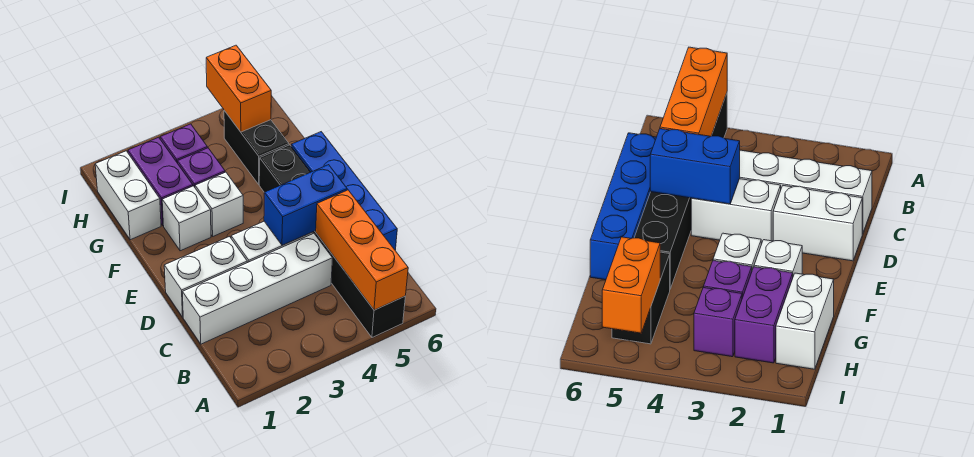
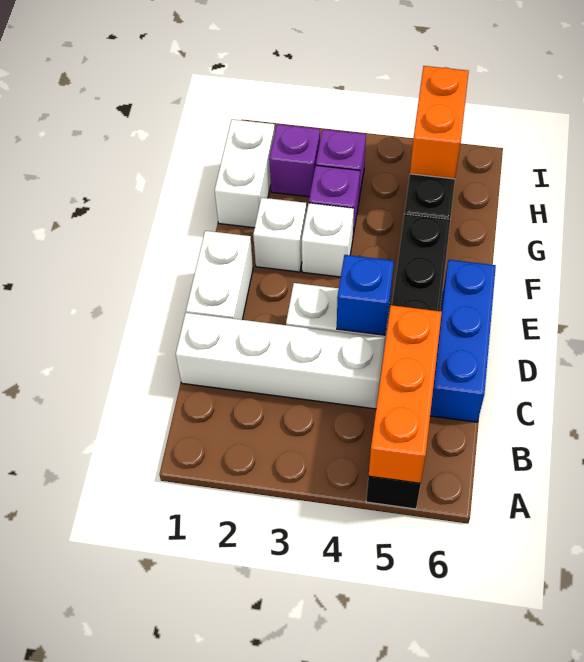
blue brick C6:F6 level 1 -> blue brick C6:E6 level 1
white brick D1:D2 level 1 -> white brick D1:E1 level 1
blue brick D4:D5 level 2 -> blue brick D4 level 2
purple brick G2:H2 level 1 -> purple brick H2 level 1

